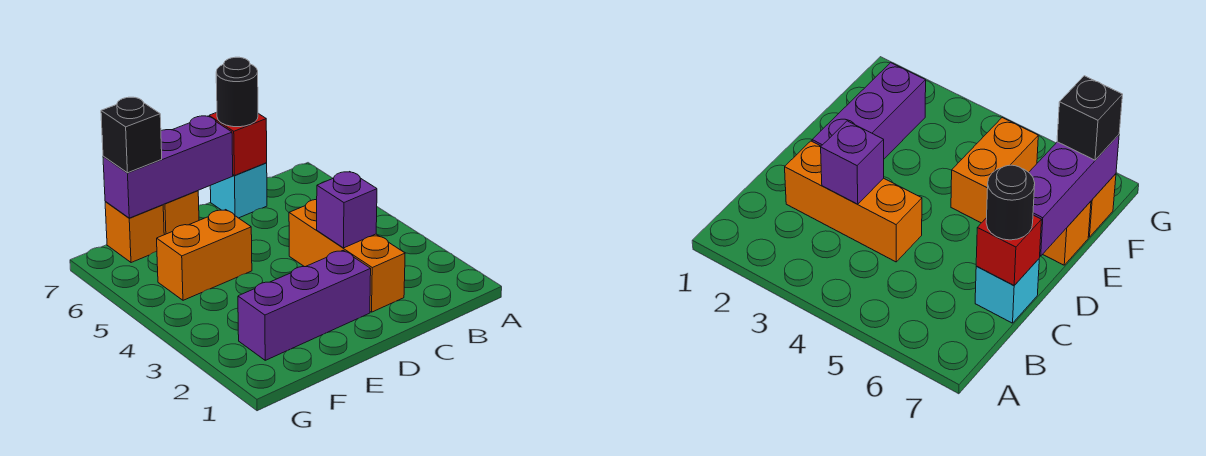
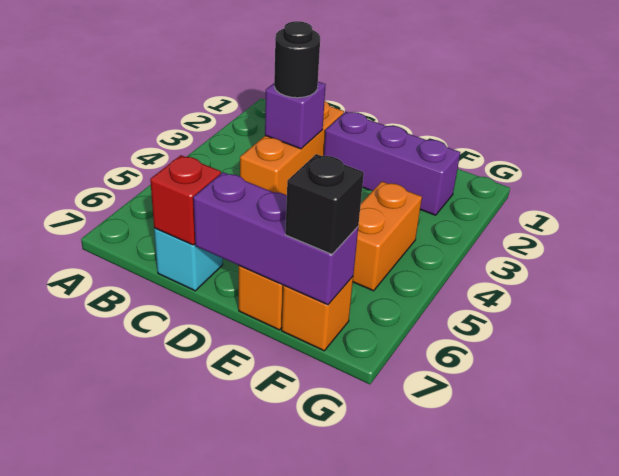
black round brick C7 level 3 -> black round brick C3 level 3
orange brick E5:F5 level 1 -> orange brick F4:F5 level 1

